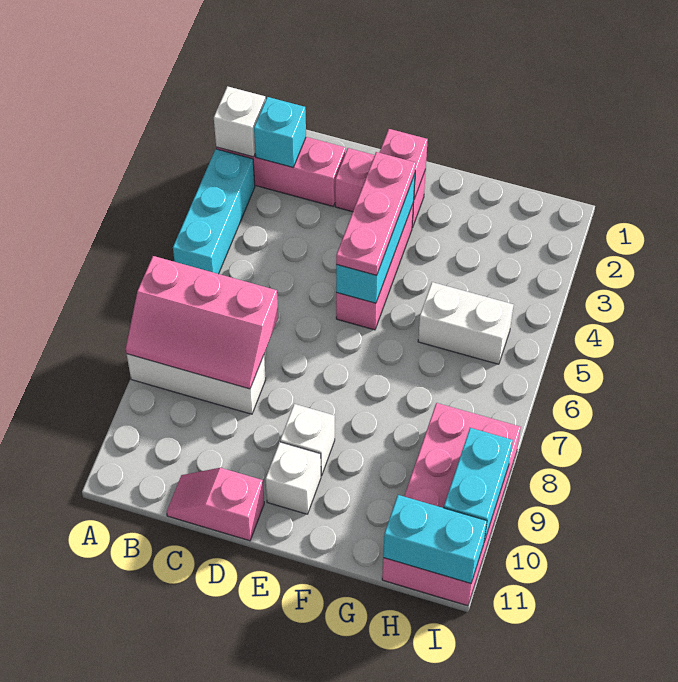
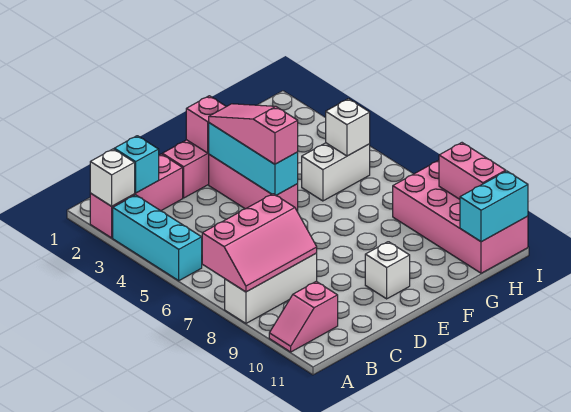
pink slope C11:D11 level 1 top D -> pink slope A10:B10 level 1 top B
pink plate E3:E5 level 3 -> pink slope E3:E5 level 3 top 5
white brick E9 level 1 -> white brick H5 level 2
cyan brick I9:I10 level 2 -> pink brick I9:I10 level 2

